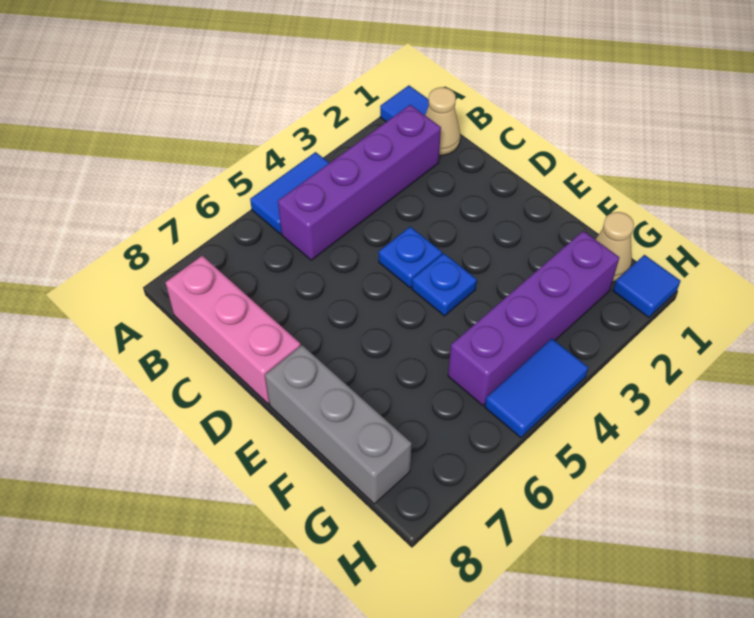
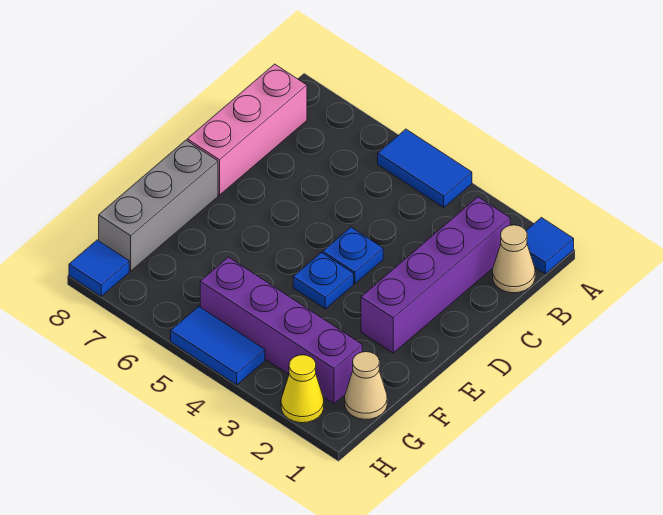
purple brick B2:B5 level 1 -> purple brick B2:E2 level 1
blue tile H1 level 1 -> blue tile H8 level 1
none -> yellow cone H2 level 1

